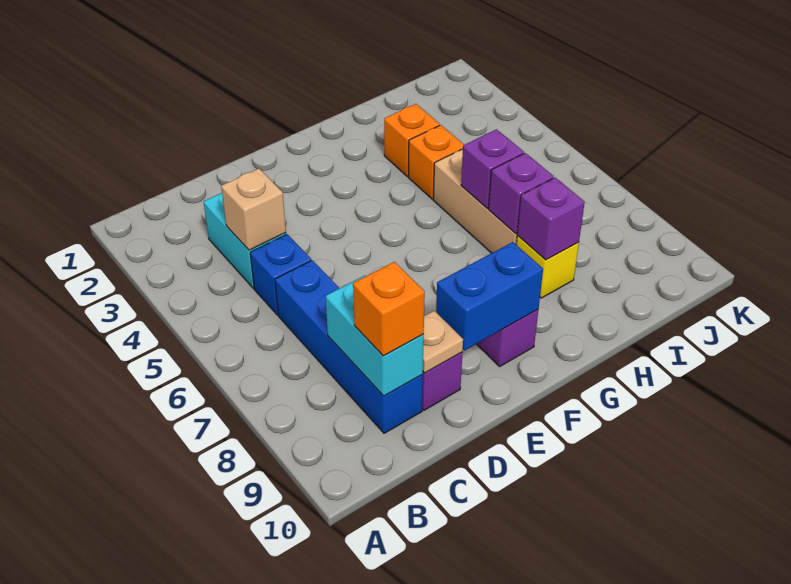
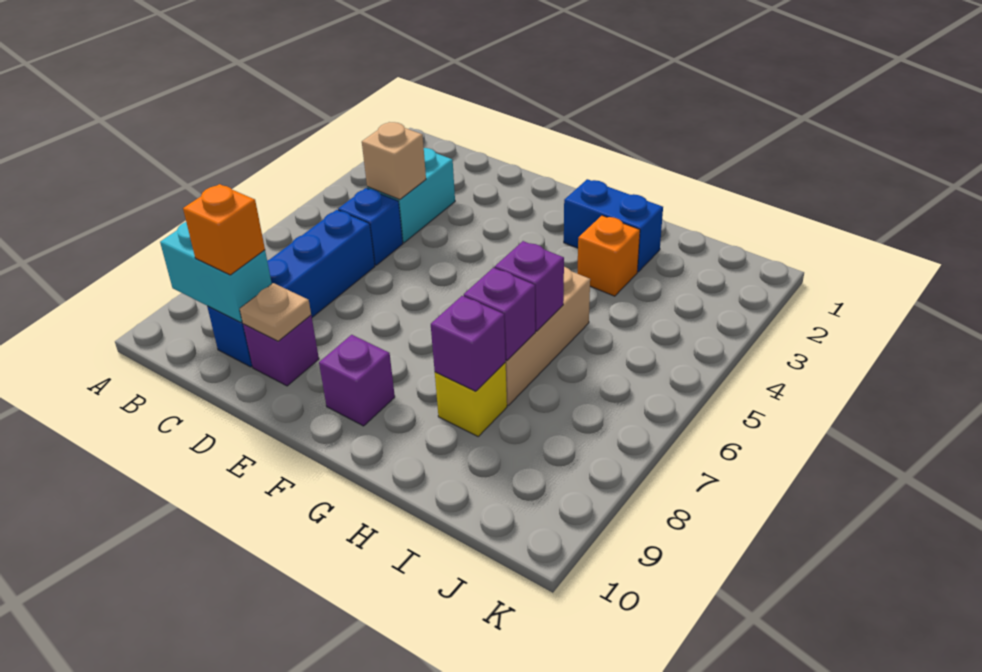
cyan brick C8:C9 level 2 -> cyan brick B9:C9 level 2
blue brick E9:F9 level 2 -> blue brick G2:H2 level 1
orange brick H4 level 1 -> none

